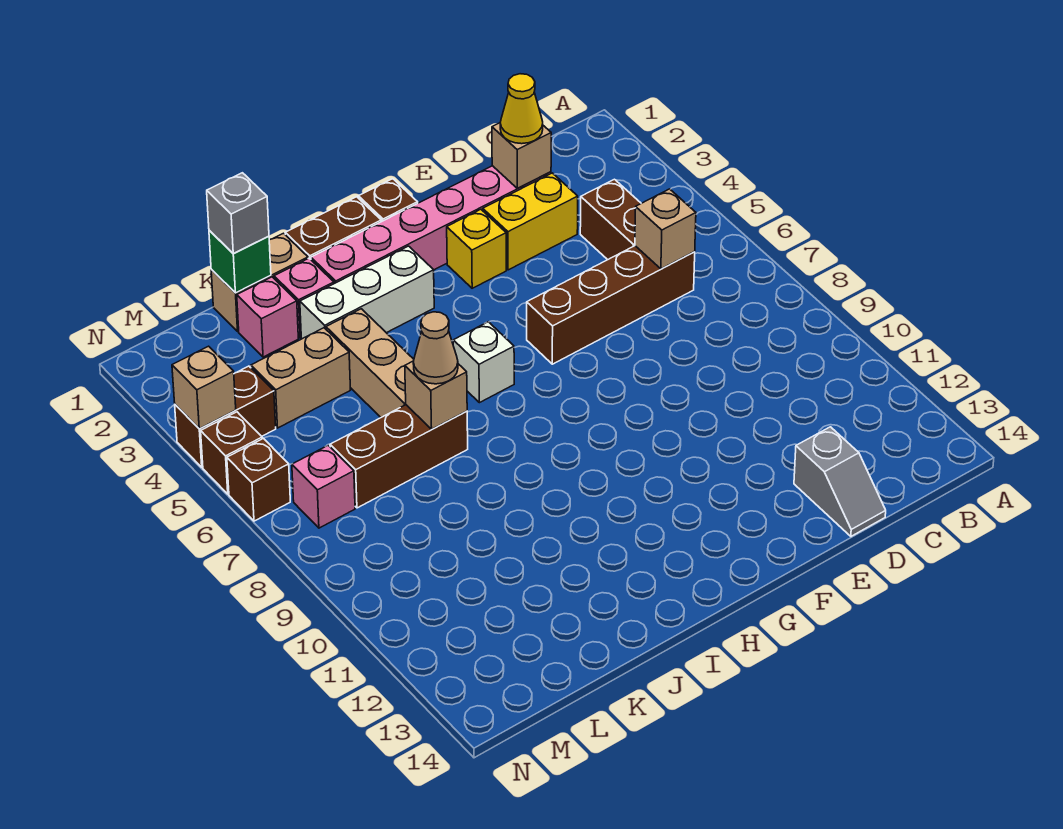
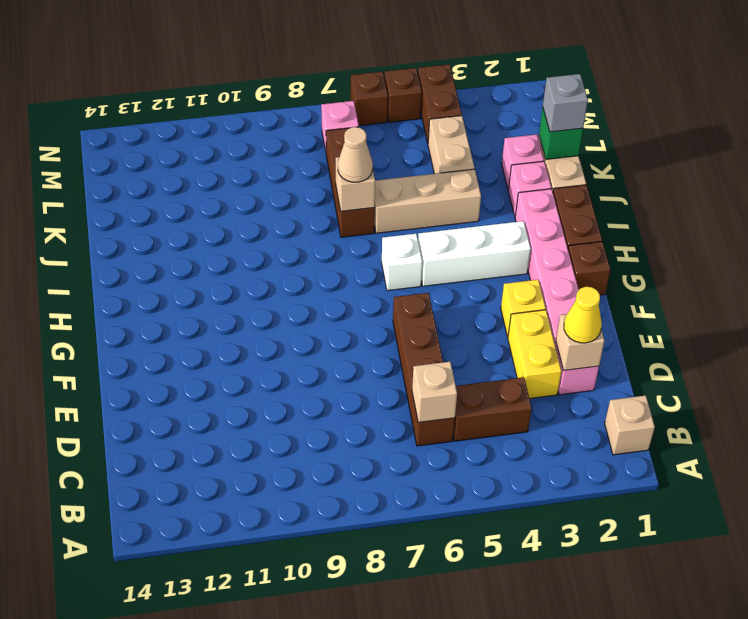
grey slope D13:D14 level 1 top 13 -> none
white brick H3:J3 level 1 -> white brick H3:H5 level 1
tan brick N4 level 2 -> tan brick B1 level 1

